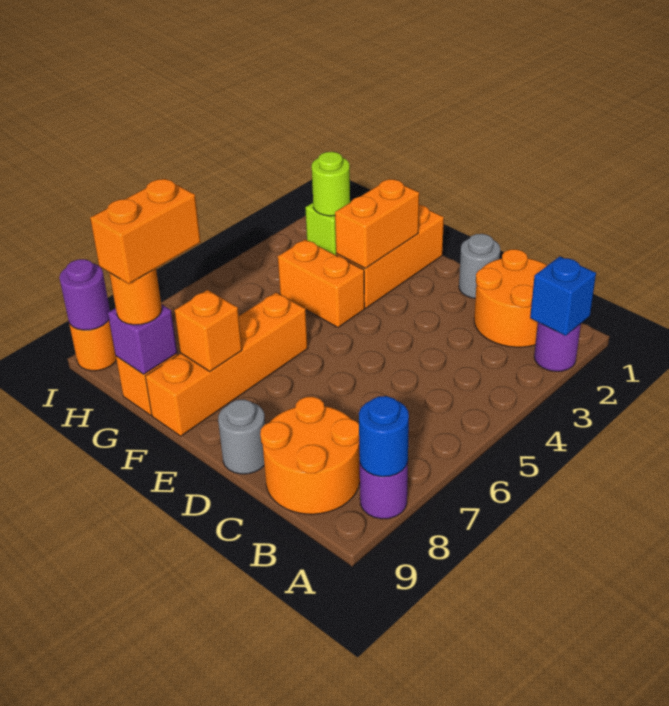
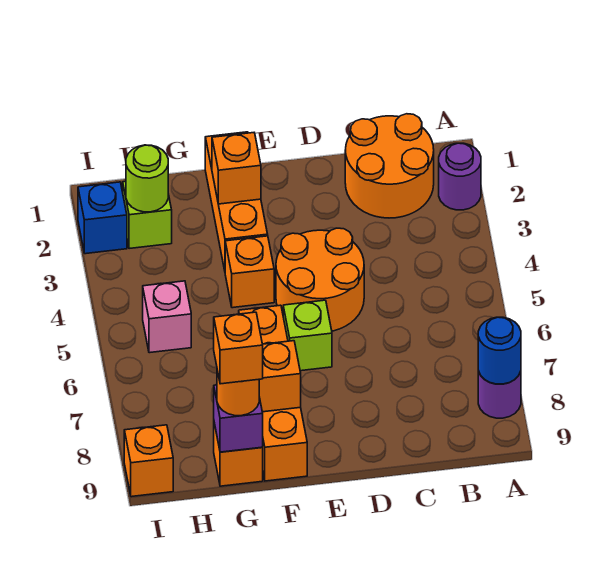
blue brick A2 level 2 -> blue brick I2 level 1
orange round brick B8:C9 level 1 -> orange round brick D4:E5 level 1
grey round brick D1 level 1 -> none
grey round brick D9 level 1 -> none
none -> lime brick E6 level 1
orange brick F2:F3 level 2 -> orange brick F2 level 2
orange brick F4:G4 level 1 -> orange brick F4 level 1
orange brick G8:G9 level 4 -> orange brick G9 level 4
none -> pink brick H5 level 1
orange round brick I9 level 1 -> orange brick I9 level 1
purple round brick I9 level 2 -> none

